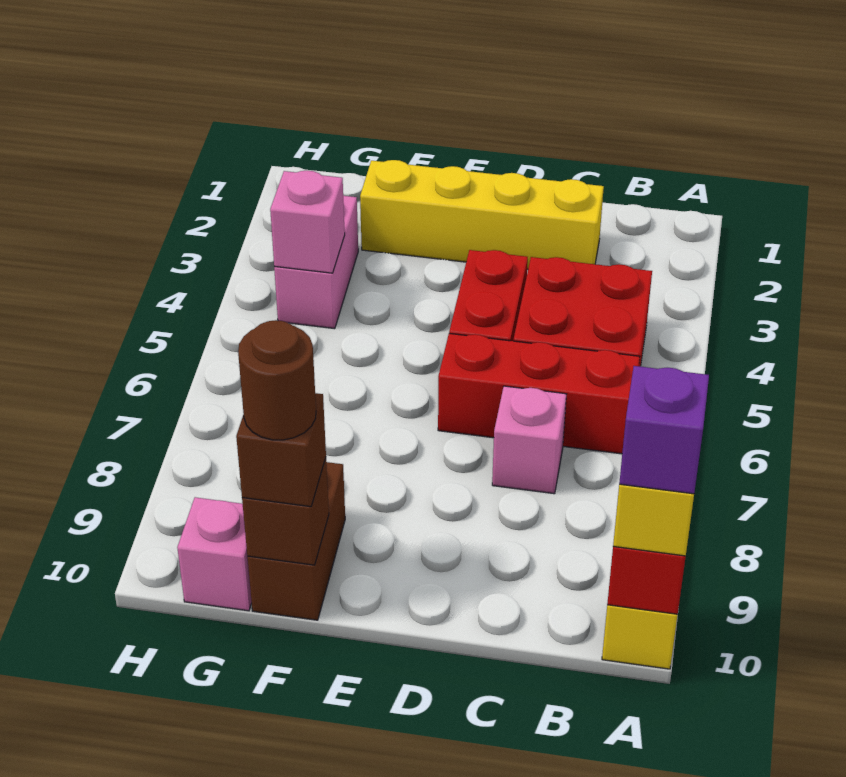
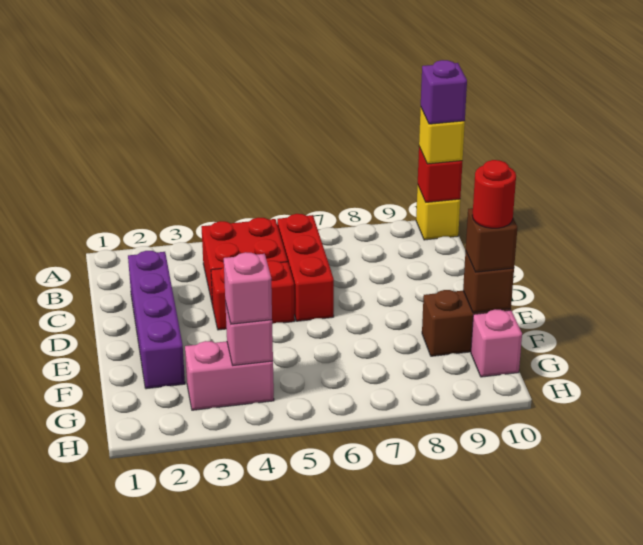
yellow brick C2:F2 level 1 -> purple brick C2:F2 level 1
pink brick C7 level 1 -> pink brick G4 level 3
brown round brick F10 level 4 -> red round brick F10 level 4

